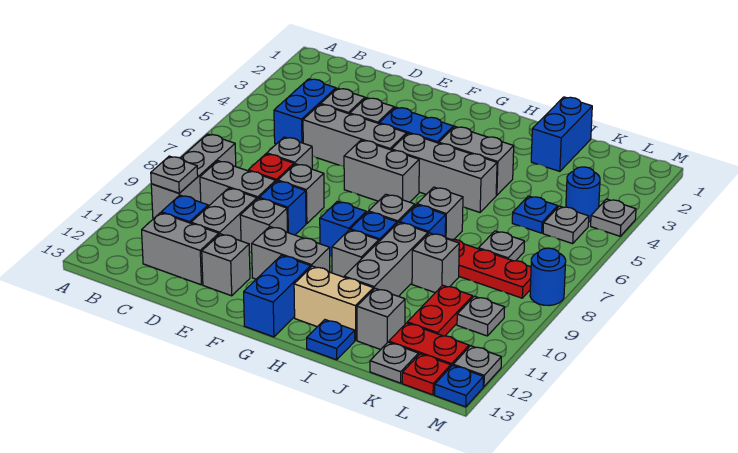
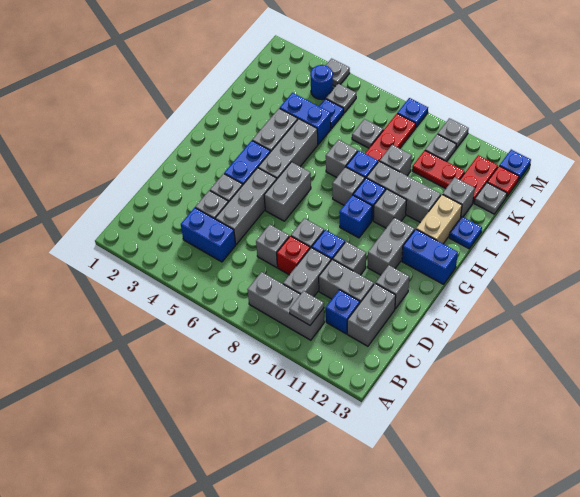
blue brick J1:J2 level 1 -> blue brick J4:J5 level 1
blue round brick M8 level 1 -> blue plate M8 level 1
grey plate M12 level 1 -> grey plate M10 level 1

